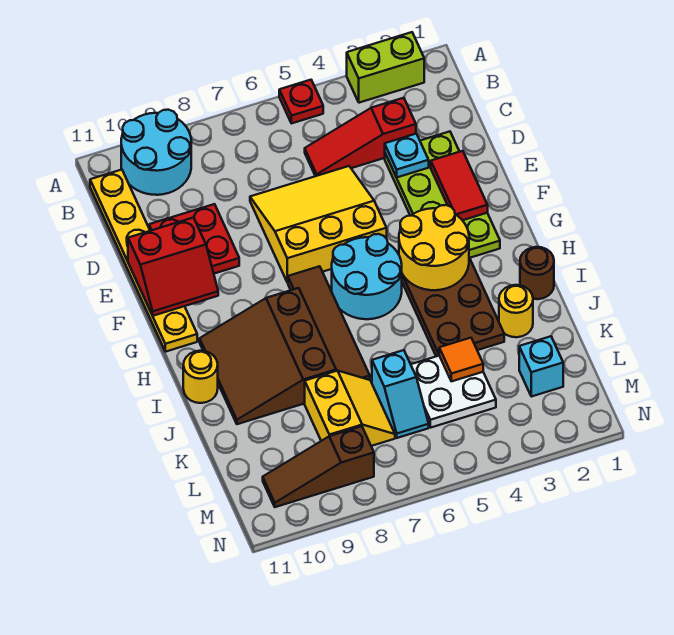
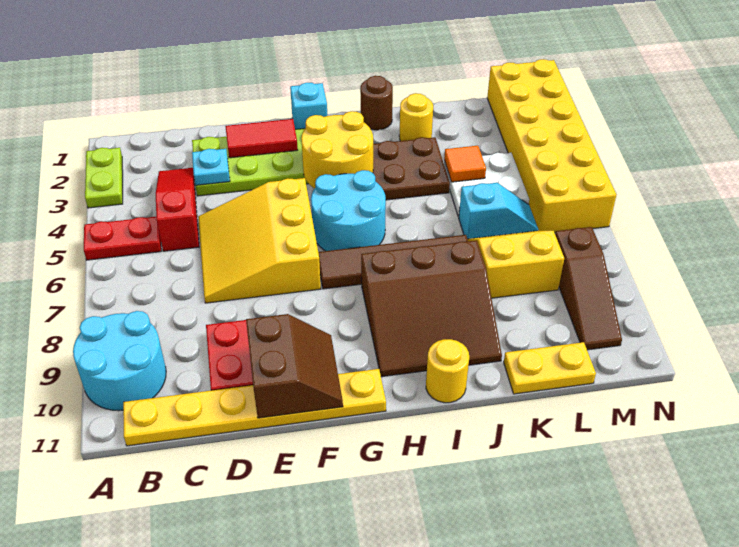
lime brick A2:A3 level 1 -> lime plate A2:A3 level 1
red plate A5 level 1 -> red plate A5:B5 level 1
red slope C3:C5 level 1 top 3 -> red slope C3:C5 level 1 top 5
red slope E10:F11 level 2 top E -> brown slope E10:F11 level 2 top E
none -> yellow plate K11:L11 level 1
cyan brick L2 level 1 -> cyan brick G1 level 1
none -> yellow brick M1:N6 level 1

